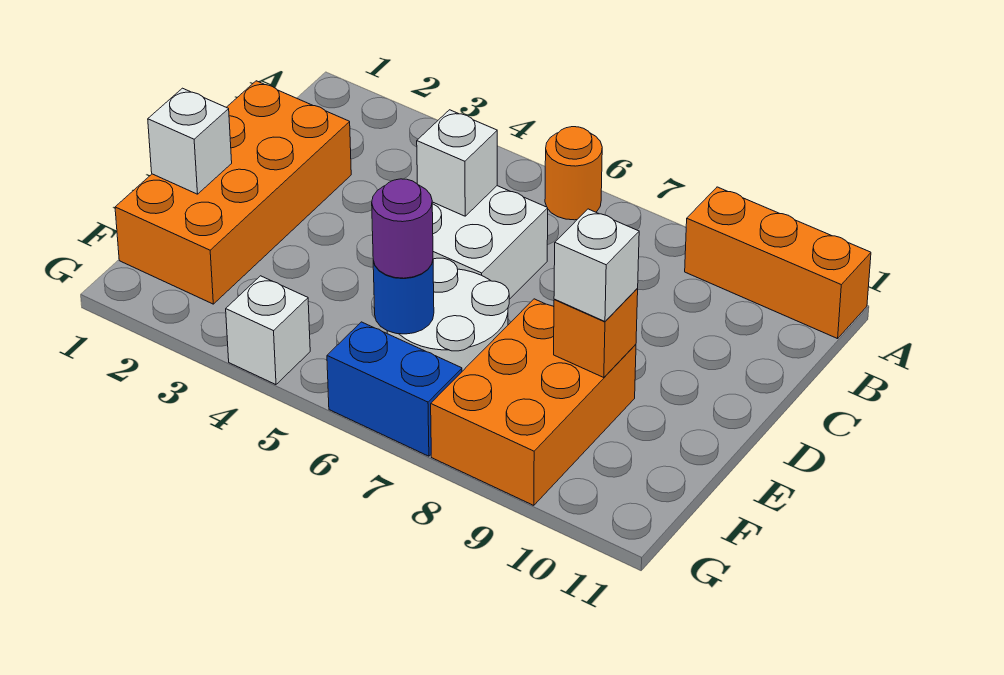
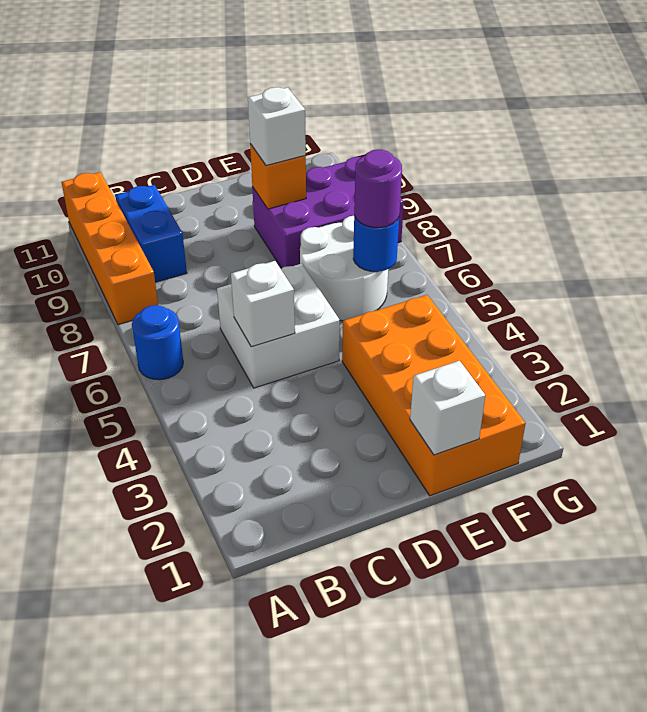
orange round brick A6 level 1 -> blue round brick A6 level 1
orange brick A9:A11 level 1 -> orange brick A8:A11 level 1
orange brick C1:F2 level 1 -> orange brick E1:F4 level 1
orange brick E8:G9 level 1 -> purple brick E8:G9 level 1
white brick G4 level 1 -> none
blue brick G6:G7 level 1 -> blue brick B9:B10 level 1

